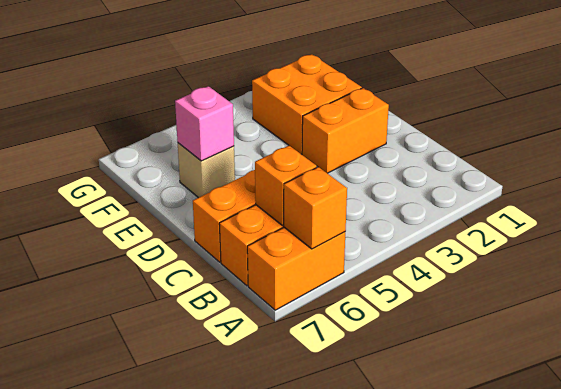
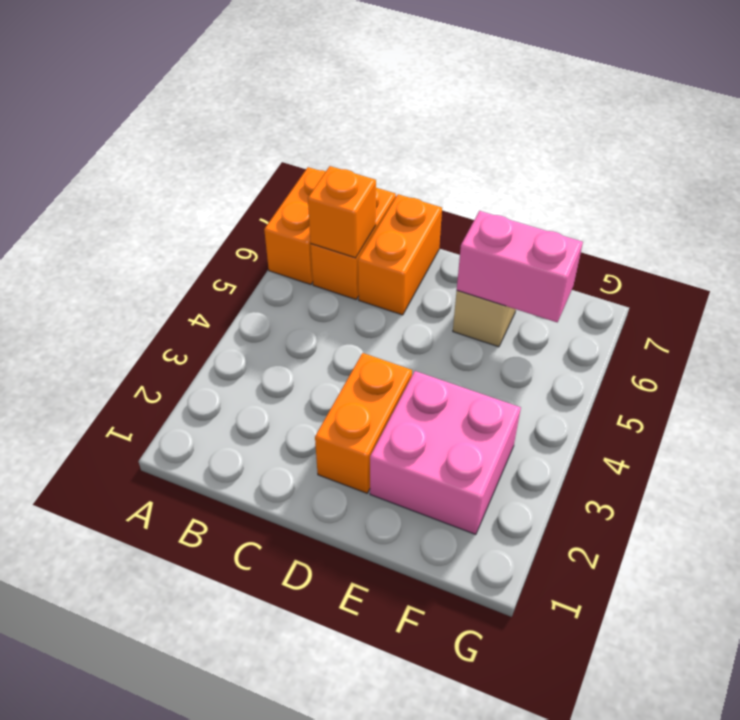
orange brick A6 level 2 -> none
orange brick E2:F3 level 1 -> pink brick E2:F3 level 1
pink brick E6 level 2 -> pink brick E6:F6 level 2

